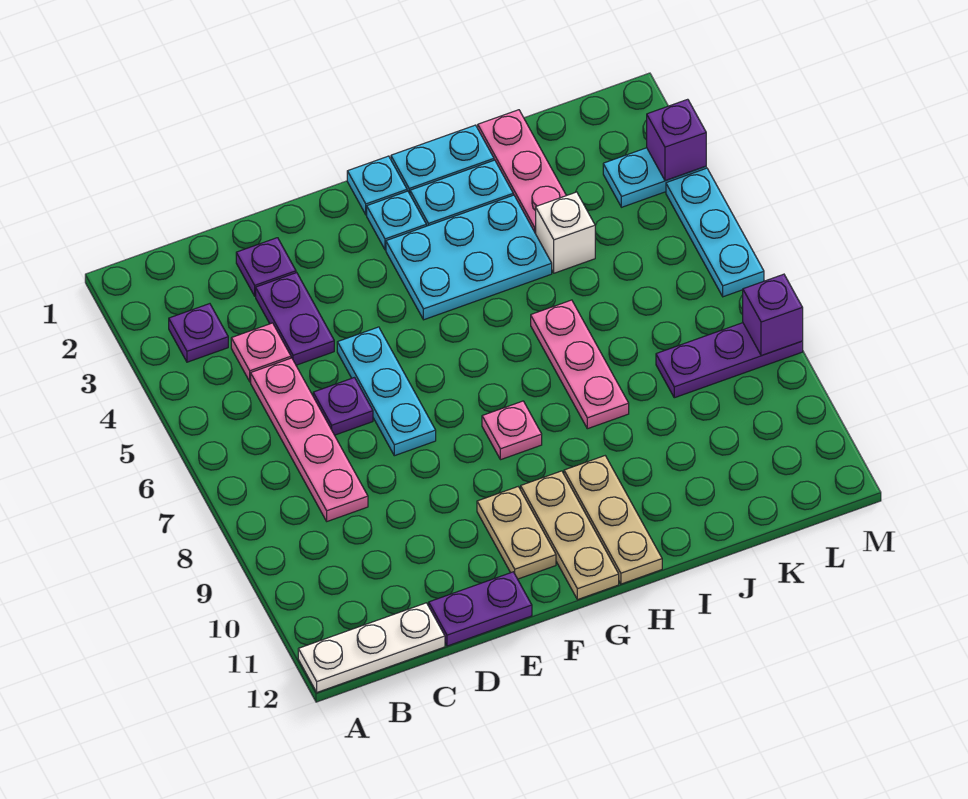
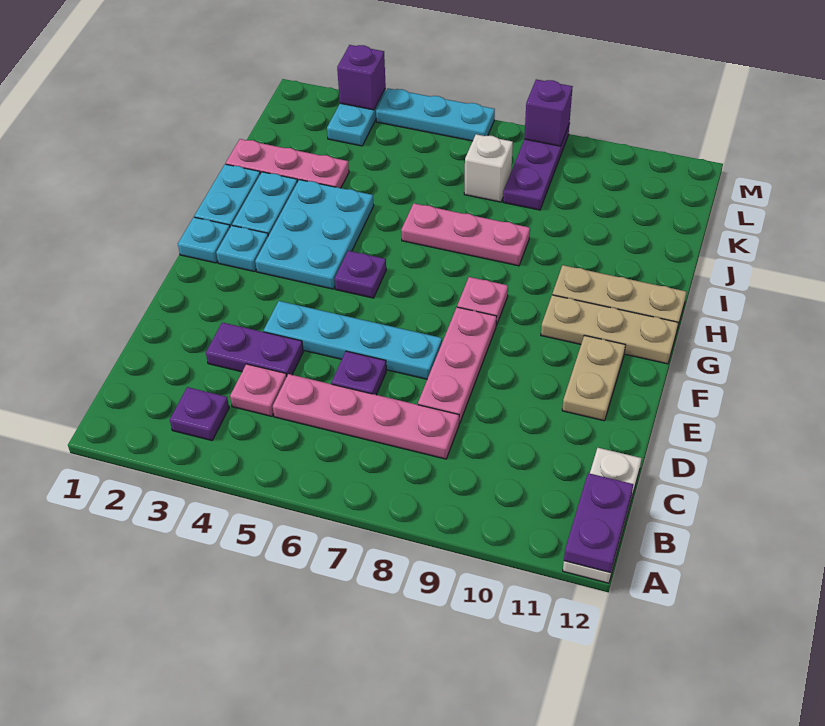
purple plate D2 level 1 -> purple plate G5 level 1
none -> pink plate D8:F8 level 1
purple plate D12:E12 level 1 -> purple plate A12:B12 level 2
cyan plate E5:E7 level 1 -> cyan plate E4:E7 level 1
tan plate F10:F11 level 1 -> tan plate E11:F11 level 1
white brick J4 level 1 -> white brick K7 level 1

